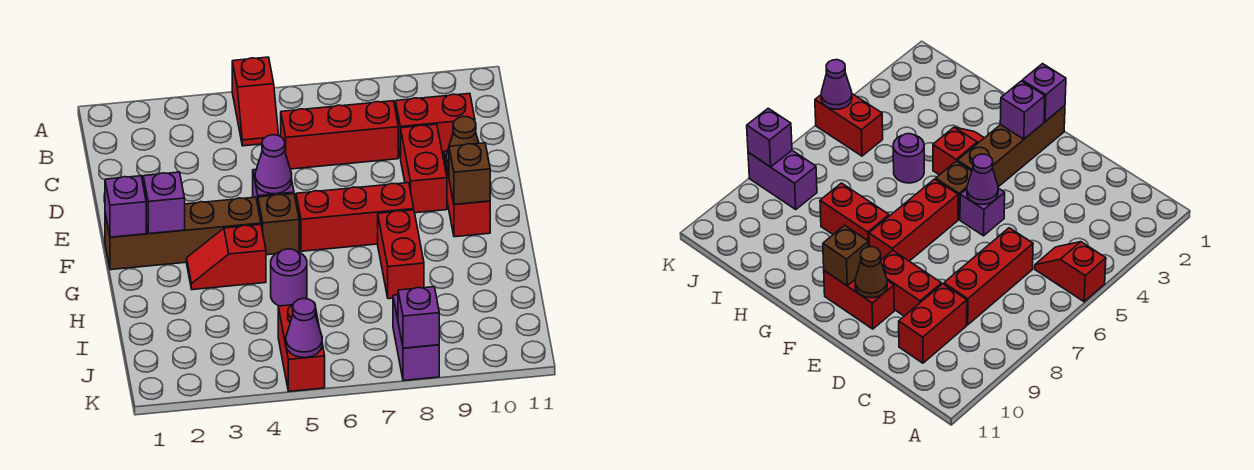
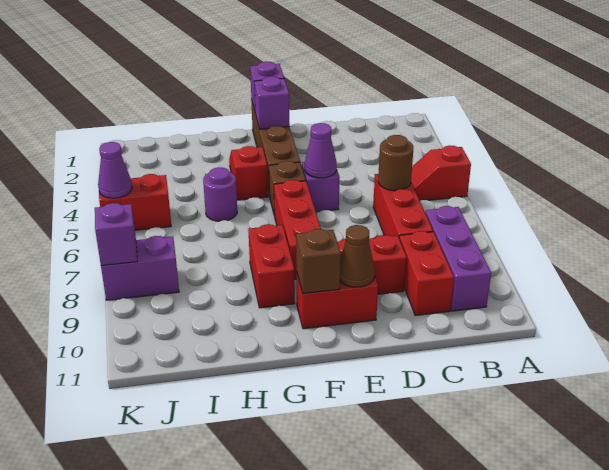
none -> purple brick B8:B10 level 1
none -> brown round brick C6 level 2
red brick G8:H8 level 1 -> red brick G8:G9 level 1

